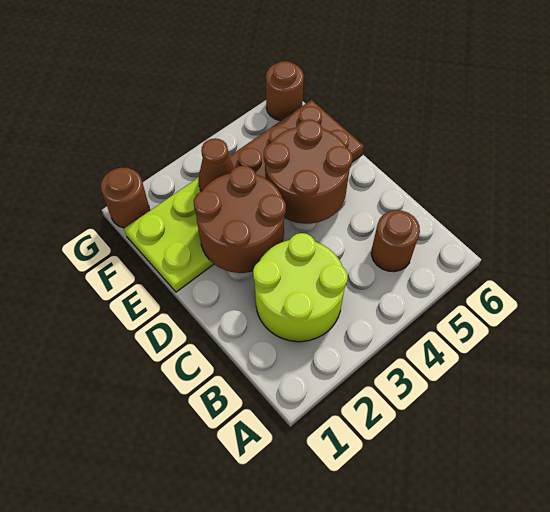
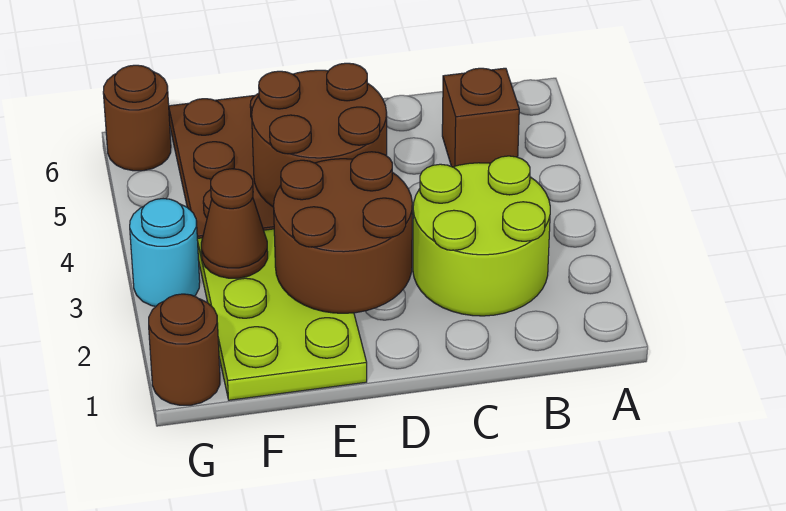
brown round brick B5 level 1 -> brown brick B5 level 1
none -> cyan round brick G3 level 1

